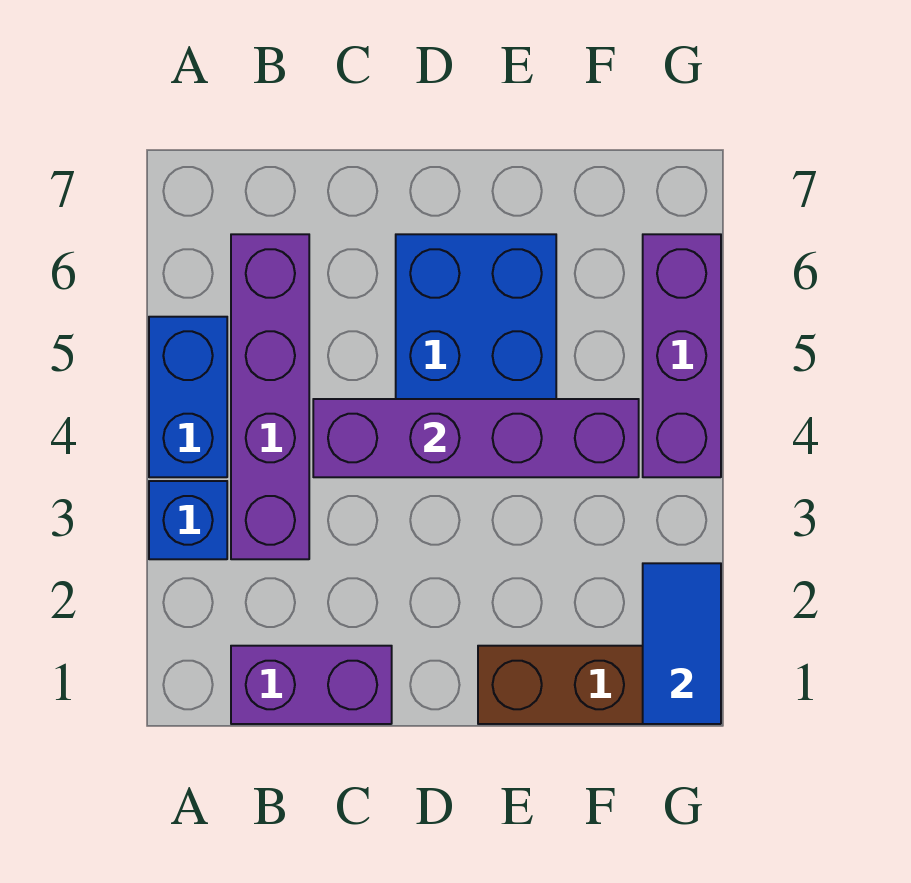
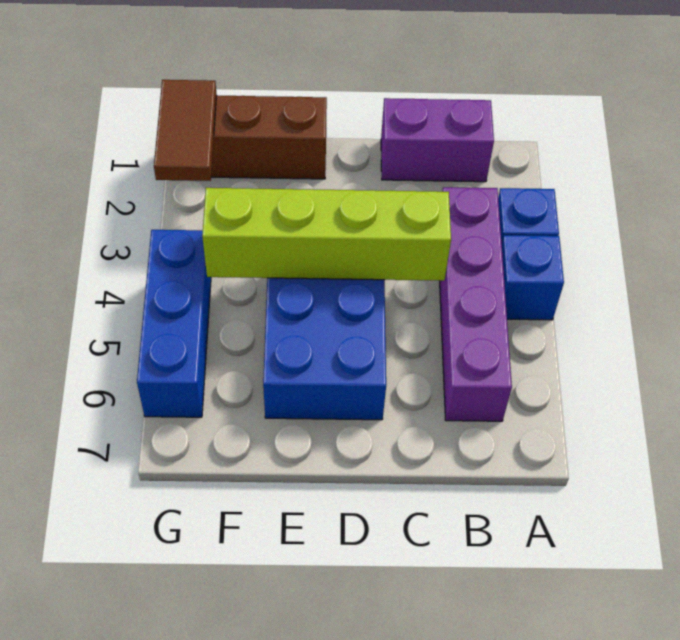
blue brick A4:A5 level 1 -> blue brick A4 level 1
purple brick C4:F4 level 2 -> lime brick C4:F4 level 2
blue tile G1:G2 level 2 -> brown tile G1:G2 level 2
purple brick G4:G6 level 1 -> blue brick G4:G6 level 1

